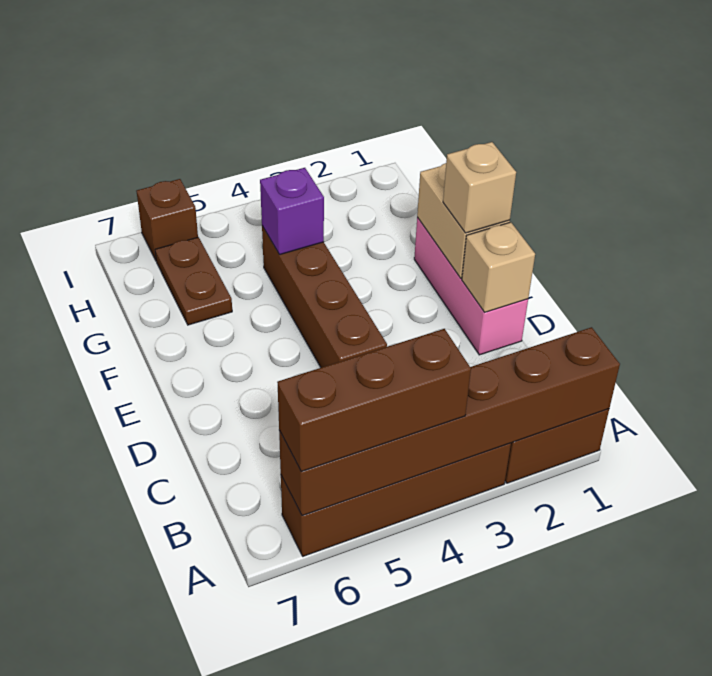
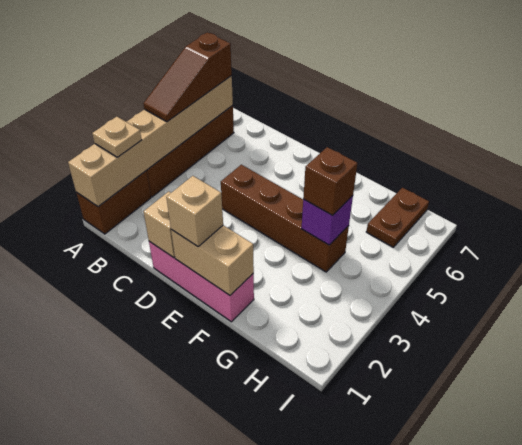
brown brick A1:A6 level 2 -> tan brick A1:A6 level 2
none -> tan plate A2 level 3
brown brick A4:A6 level 3 -> brown slope A4:A6 level 3 top 6
brown plate G6:H6 level 1 -> brown plate H6:H7 level 1
brown brick I6 level 1 -> brown brick G4 level 3

